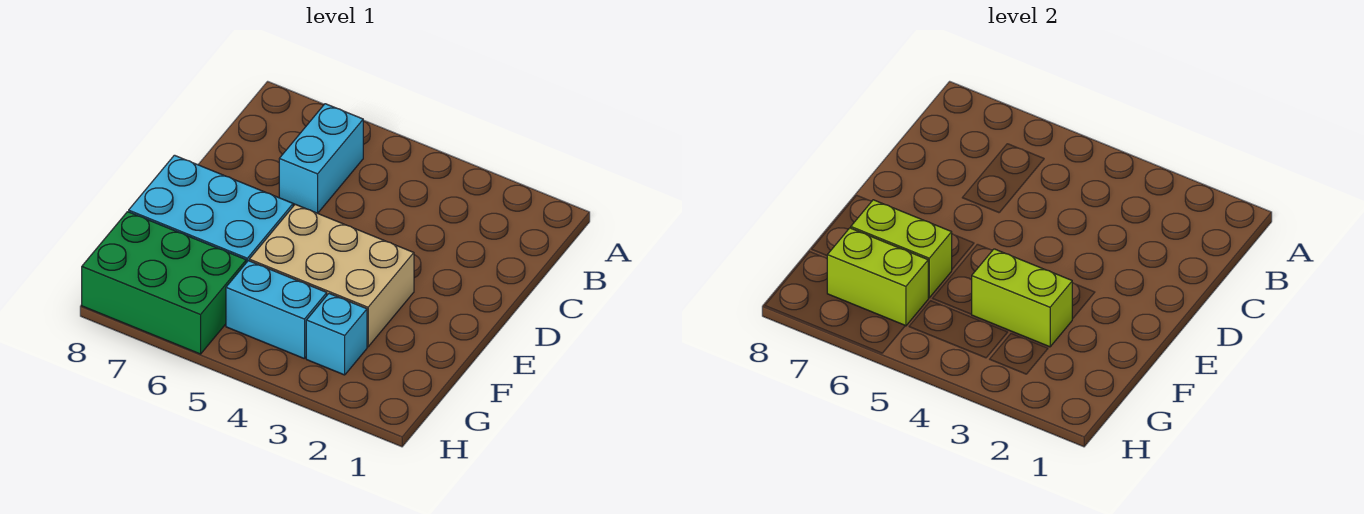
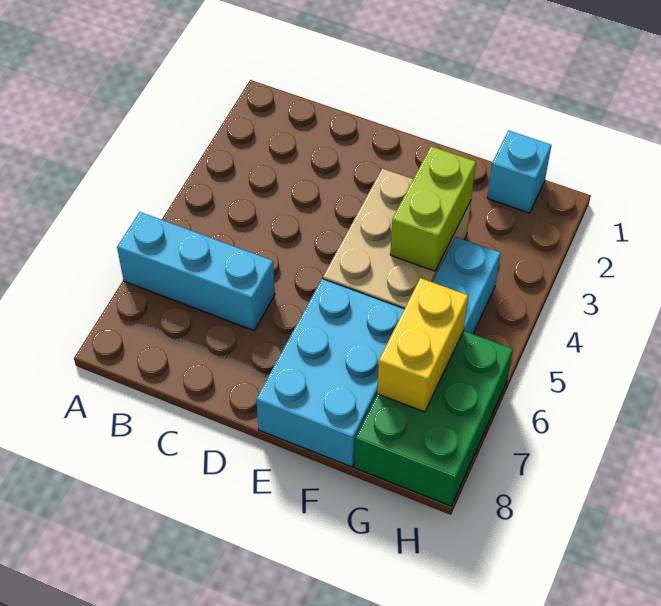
cyan brick B6:C6 level 1 -> cyan brick A6:C6 level 1
lime brick F6:F7 level 2 -> none
cyan brick G3 level 1 -> cyan brick G1 level 1
lime brick G6:G7 level 2 -> yellow brick G6:G7 level 2

